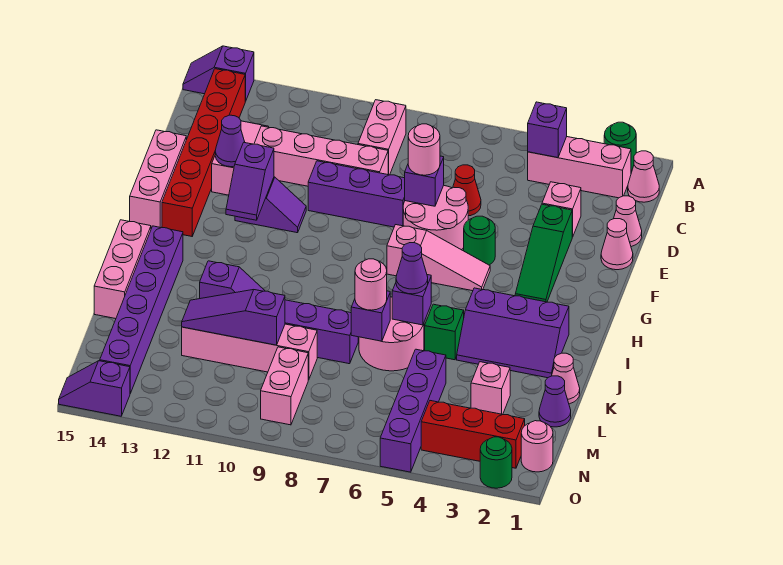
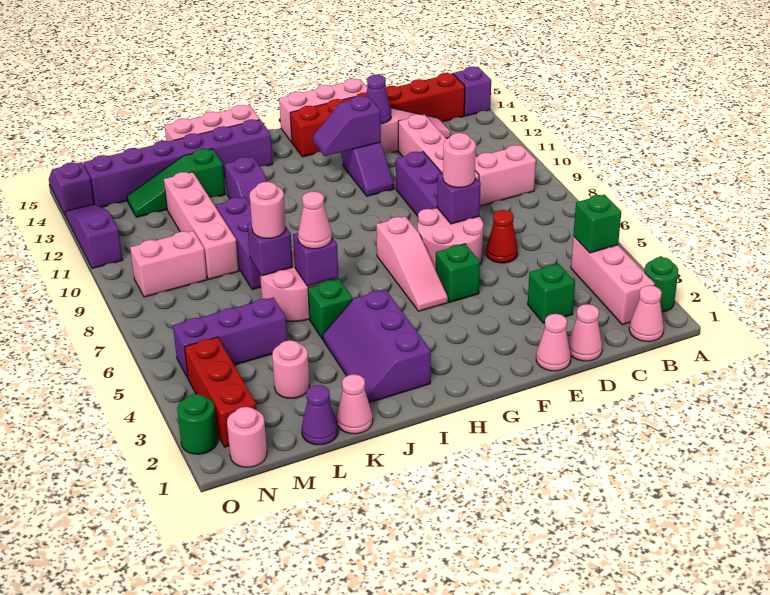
purple brick B4 level 2 -> green brick B4 level 2
pink brick D3 level 1 -> green brick D3 level 1
green slope E3:G3 level 1 top E -> green slope K13:M13 level 1 top K
green round brick F5 level 1 -> green brick F5 level 1
purple cone J6 level 3 -> pink cone J6 level 3
pink brick L3 level 1 -> pink round brick L3 level 1
purple brick L5:O5 level 1 -> purple brick L5:N5 level 1
purple slope L10:L12 level 2 top 10 -> purple slope O11:O13 level 1 top 11

